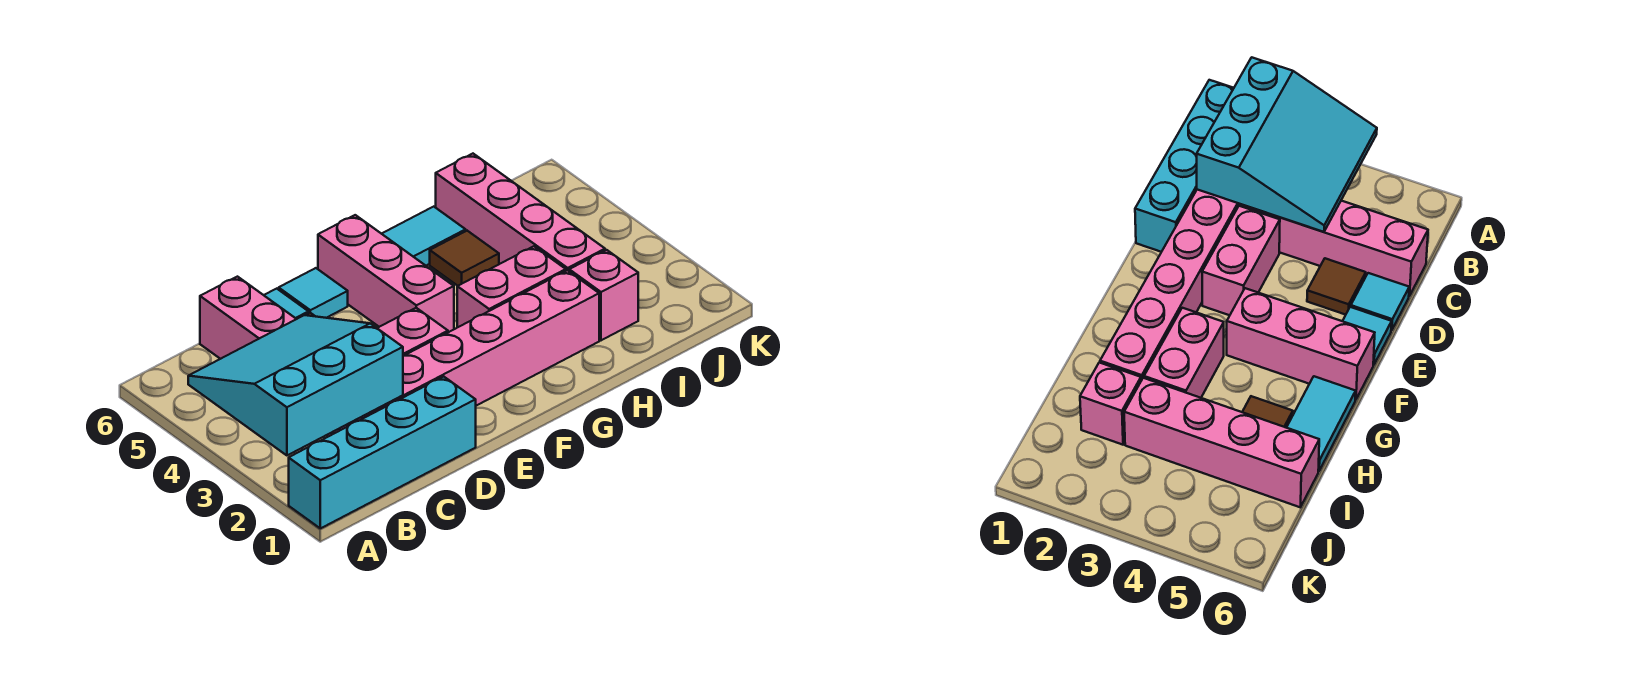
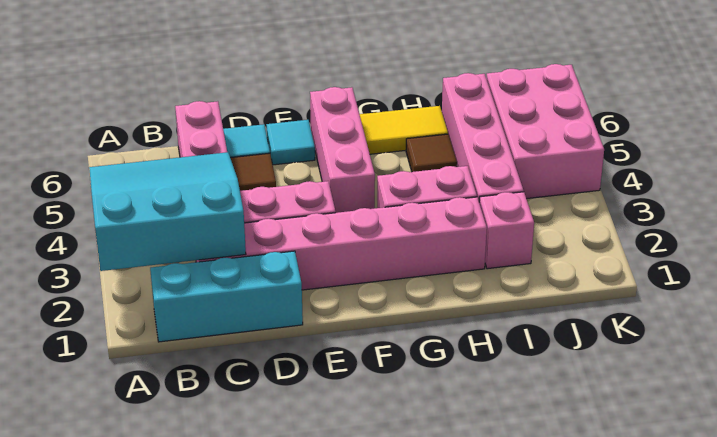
cyan brick A1:D1 level 1 -> cyan brick B1:D1 level 1
cyan tile G6:H6 level 1 -> yellow tile G6:H6 level 1
none -> pink brick J4:K6 level 1

